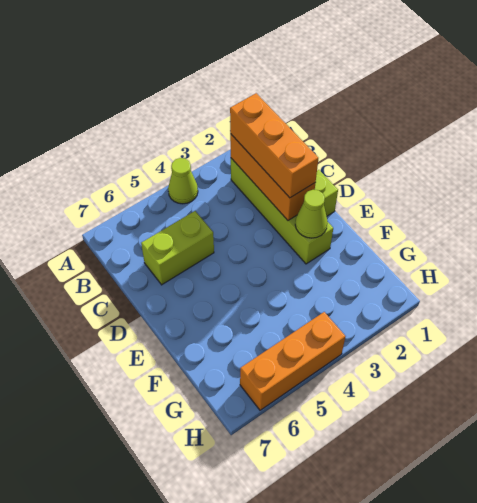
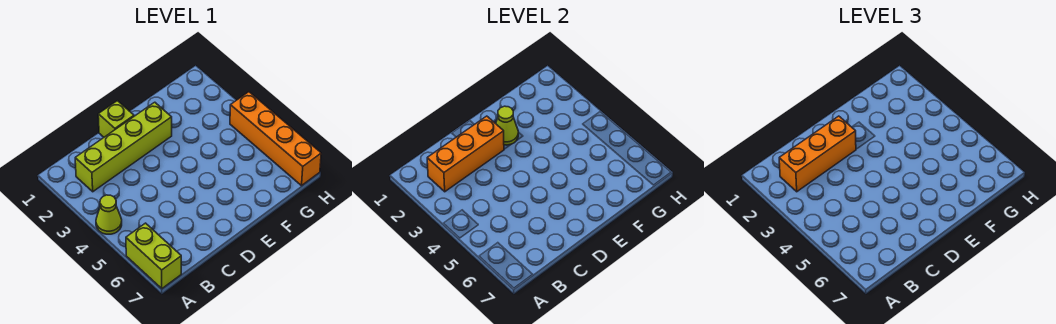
lime brick C5:C6 level 1 -> lime brick A6:A7 level 1
orange brick H4:H6 level 1 -> orange brick H4:H7 level 1

